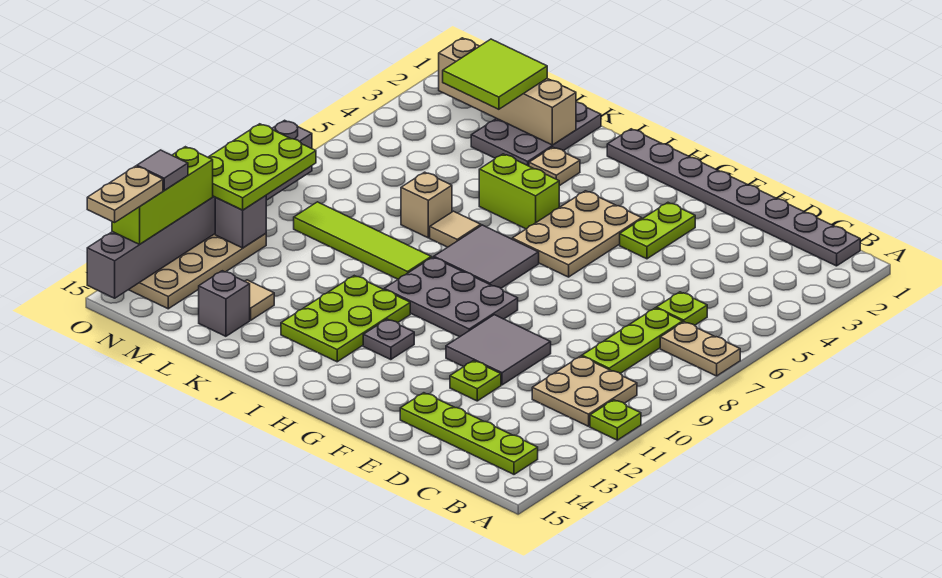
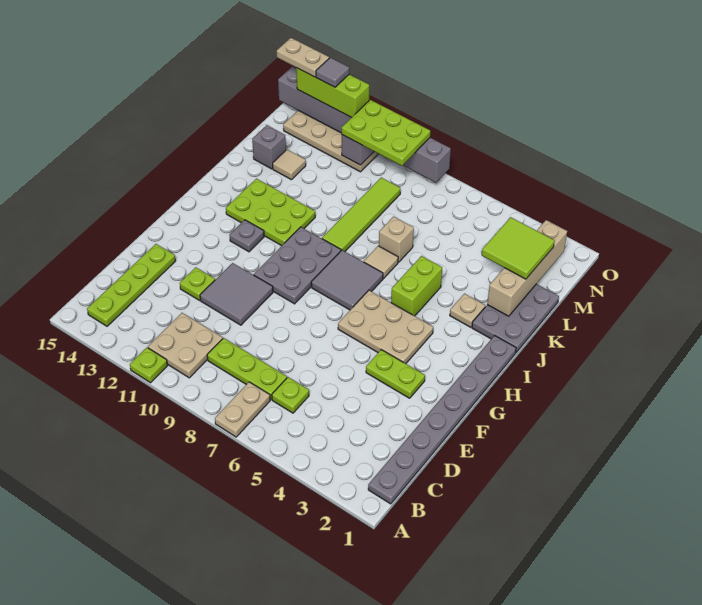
grey plate K1:L3 level 1 -> grey plate J1:L2 level 1

